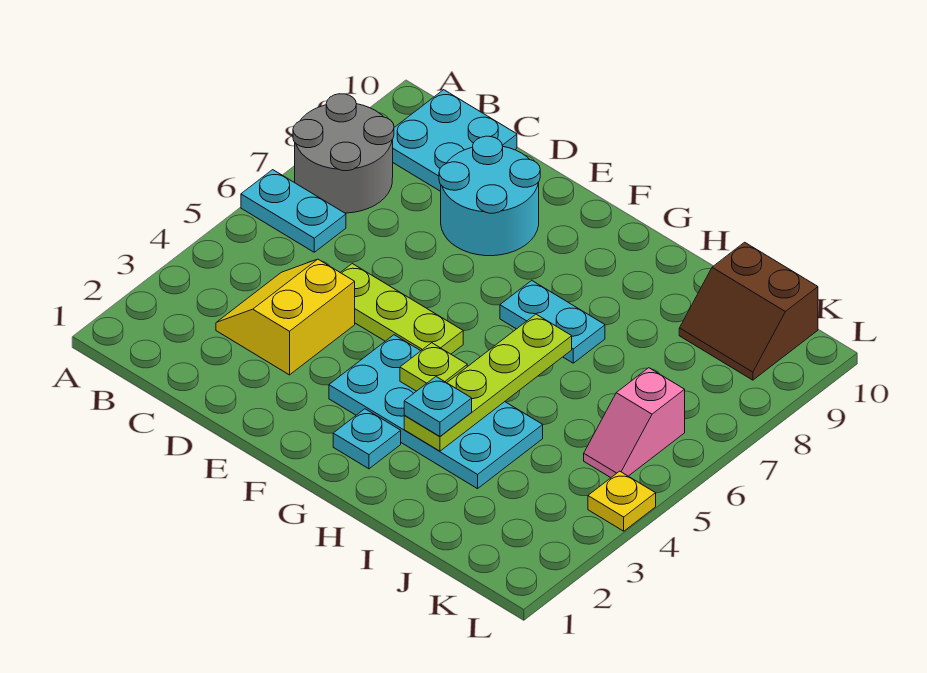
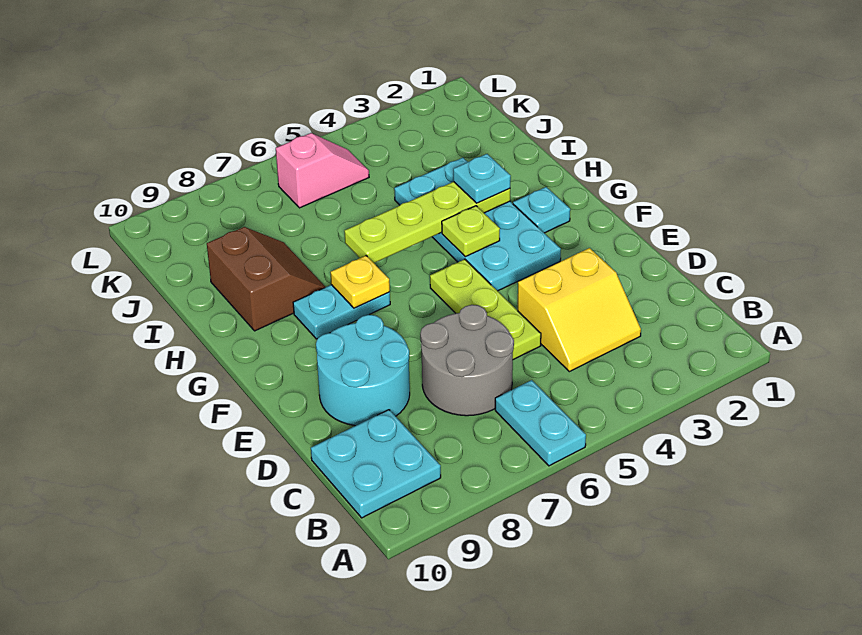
grey round brick A7:B8 level 1 -> grey round brick C6:D7 level 1
cyan plate G7:H7 level 1 -> cyan plate G7:G8 level 1
brown slope J9:K10 level 1 top 10 -> brown slope H8:I9 level 1 top 9
yellow plate L4 level 1 -> yellow plate G7 level 2

